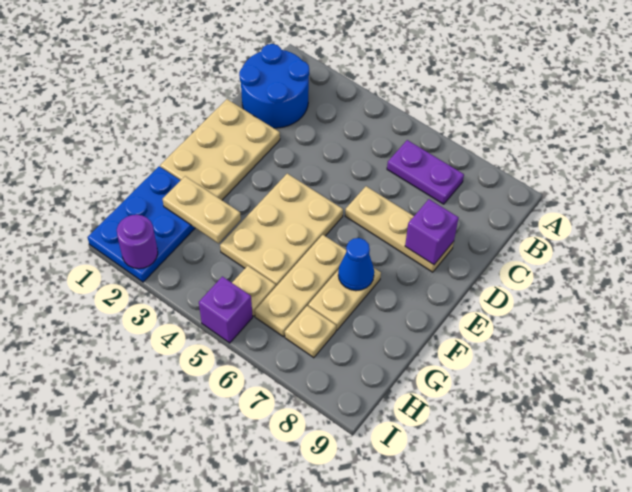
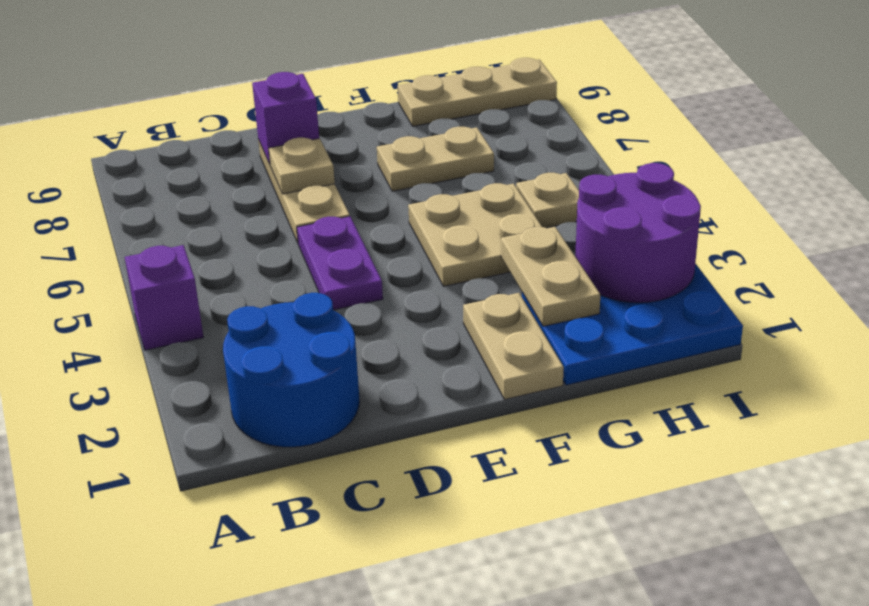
purple plate B6:B7 level 1 -> purple plate D4:D5 level 1
tan plate D1:F2 level 1 -> tan plate F1:F2 level 1
tan plate E4:G5 level 1 -> tan plate F4:G5 level 1
tan plate F6:H6 level 1 -> tan plate G9:I9 level 1
blue cone F7 level 2 -> none
tan plate H7 level 1 -> tan plate D7 level 2
purple round brick I2 level 2 -> purple round brick H2:I3 level 2
purple brick I5 level 1 -> purple brick A4 level 1

